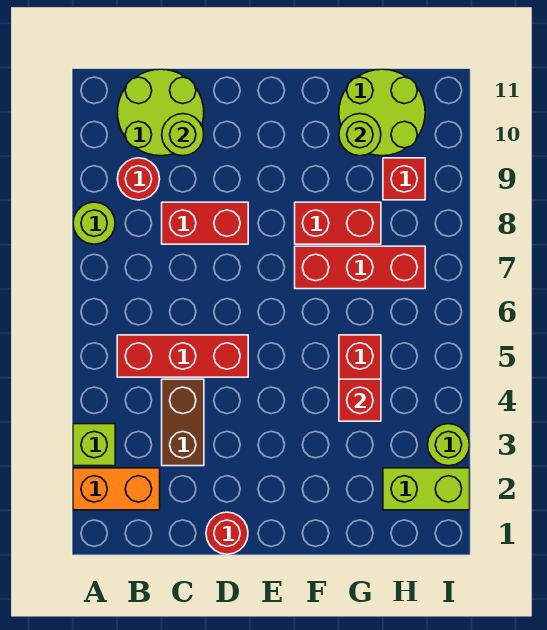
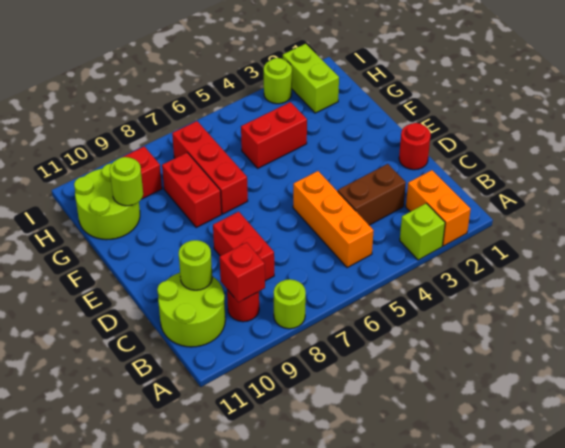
red brick B5:D5 level 1 -> orange brick B5:D5 level 1
red brick G4 level 2 -> red brick B9 level 2

